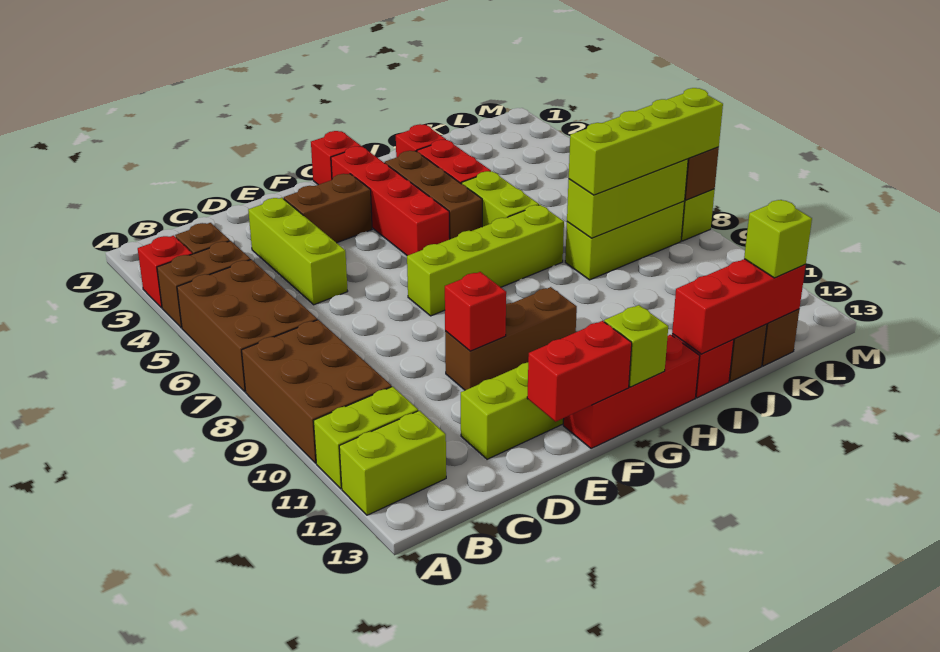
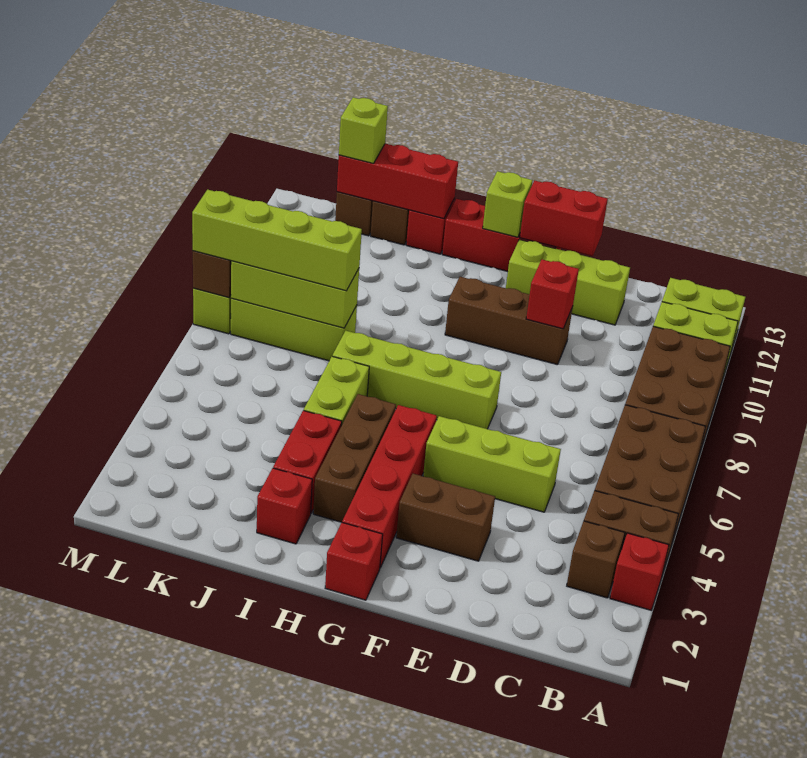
lime brick D3:D5 level 1 -> lime brick D5:F5 level 1

